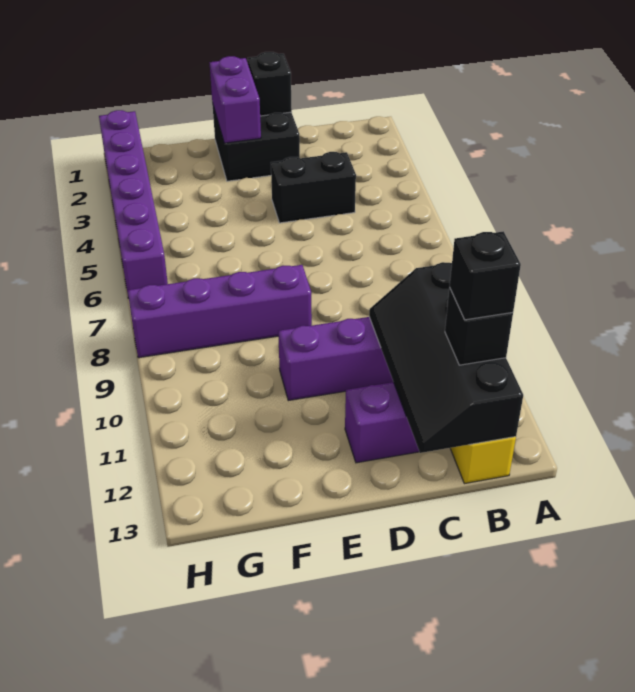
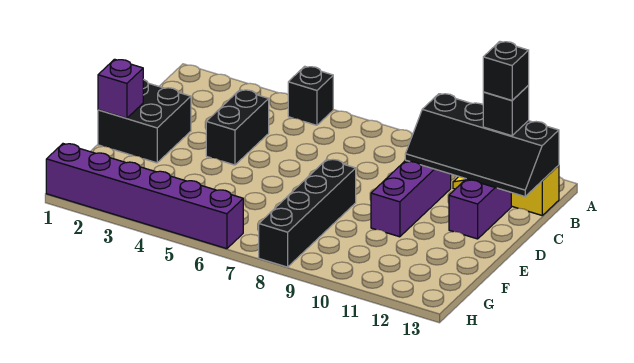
black brick D1 level 2 -> black brick A5 level 1
purple brick E1:E2 level 2 -> purple brick E1 level 2
purple brick E8:H8 level 1 -> black brick E8:H8 level 1

